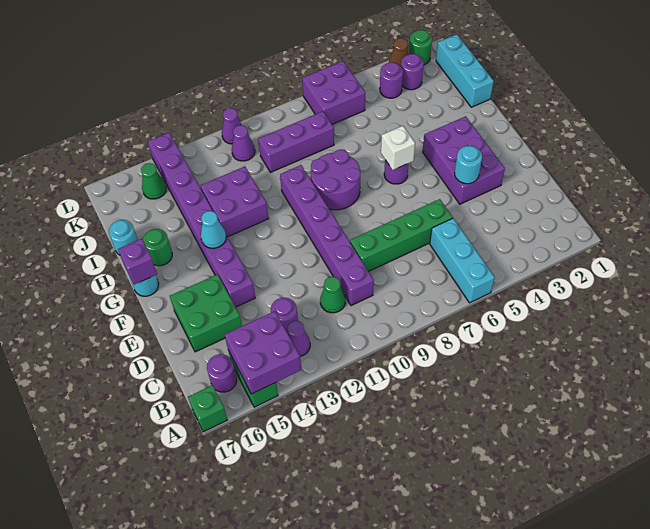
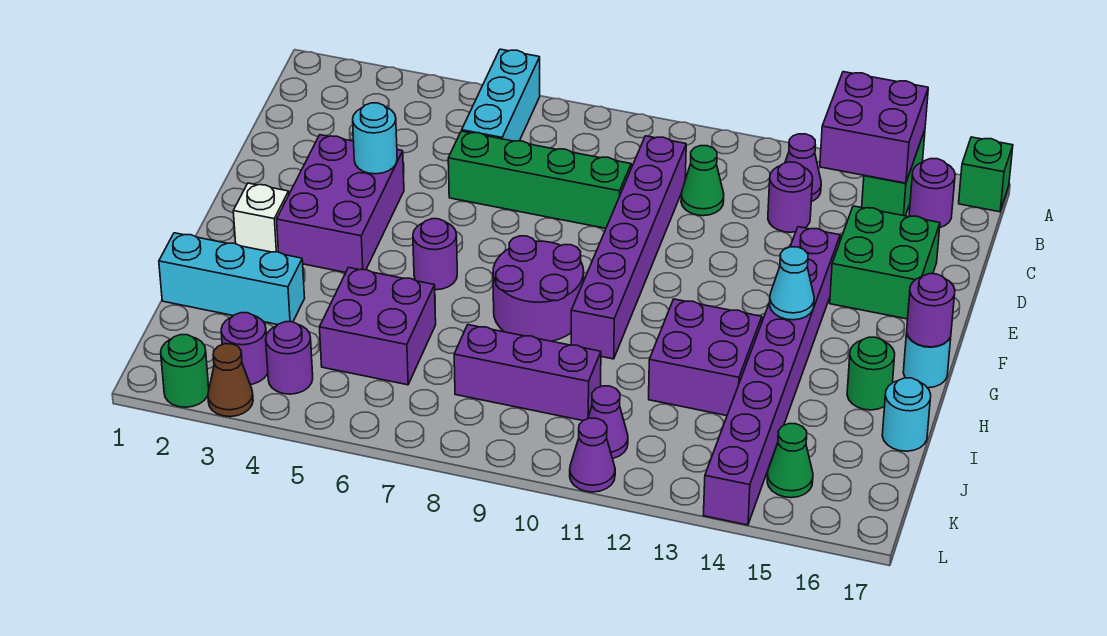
white brick G6 level 2 -> white brick G2 level 1
purple brick G17 level 2 -> purple round brick G17 level 2
cyan brick I1:K1 level 1 -> cyan brick I1:I3 level 1
purple brick K6:L7 level 1 -> purple brick I5:J6 level 1

